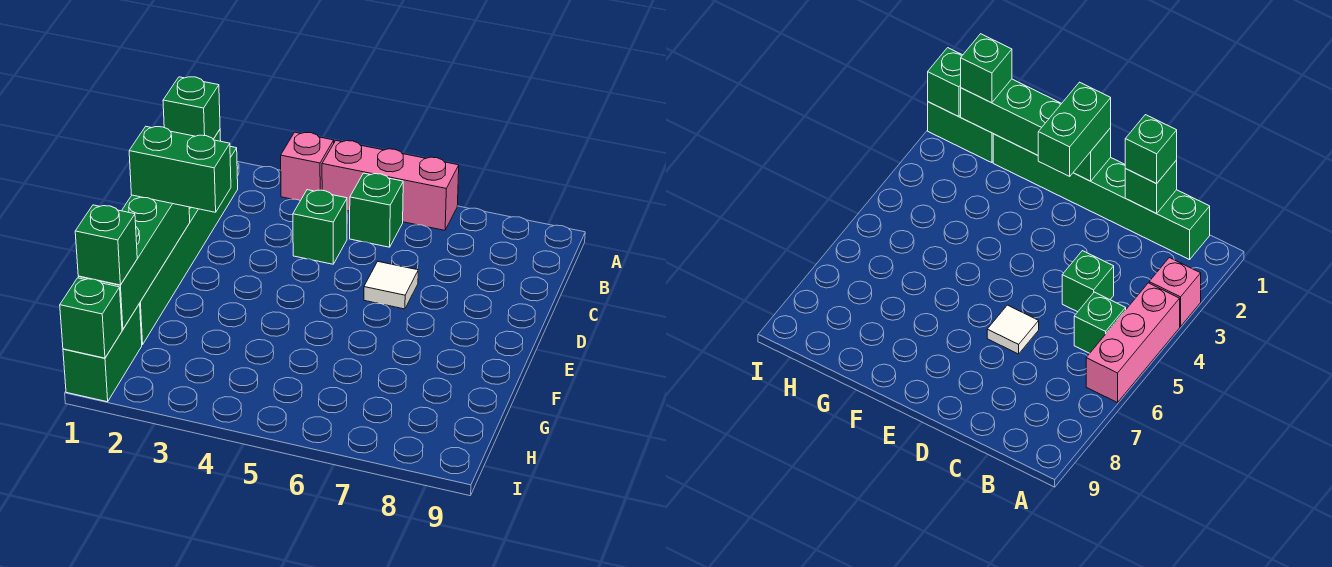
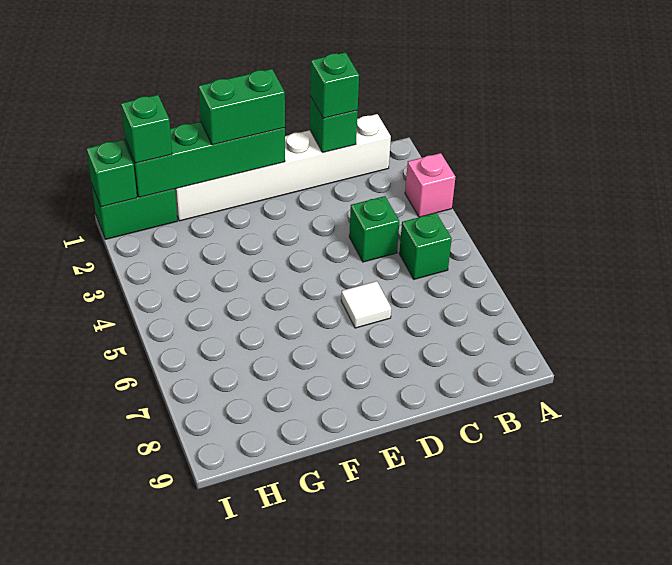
pink brick A4:A6 level 1 -> none
green brick B1:G1 level 1 -> white brick B1:G1 level 1
green brick E1:E2 level 3 -> green brick E1:F1 level 3

